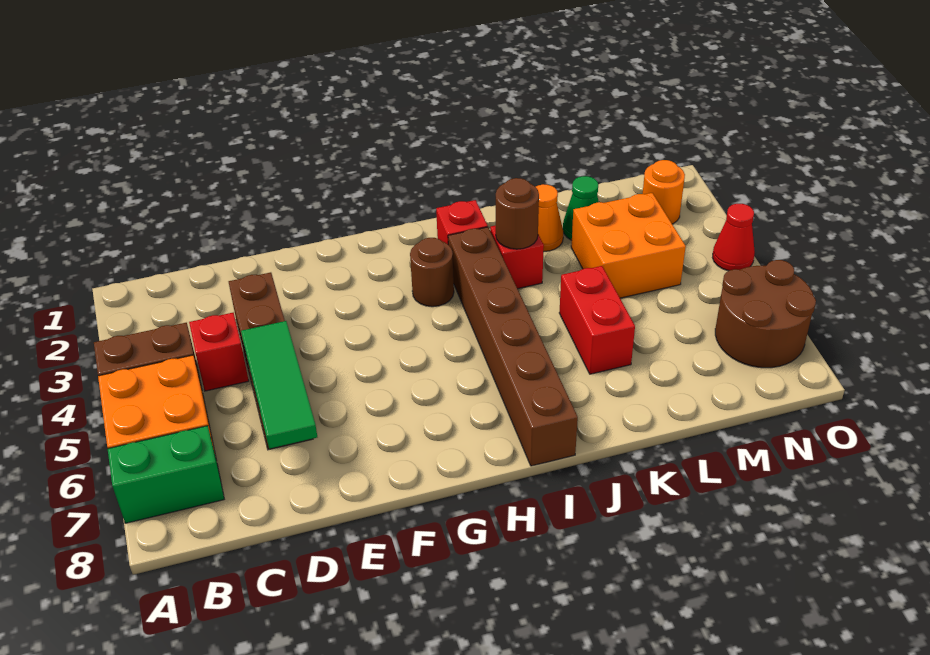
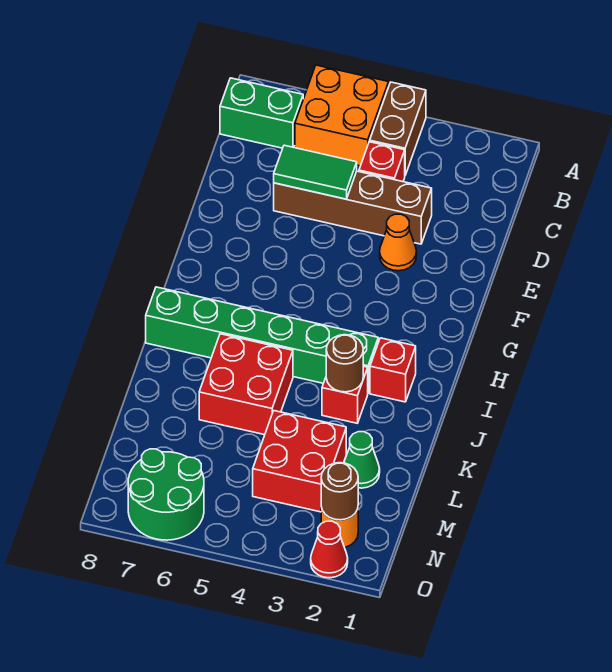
green brick A7:B7 level 1 -> green brick B7:B8 level 1
green tile D5:D7 level 2 -> green tile D5:D6 level 2
brown round brick H3 level 1 -> brown round brick N2 level 2
brown brick I3:I8 level 1 -> green brick I3:I8 level 1
orange cone K2 level 1 -> orange cone E3 level 1
red brick K5:K6 level 1 -> red brick J5:K6 level 1
orange brick L3:M4 level 1 -> red brick L3:M4 level 1
brown round brick N6:O7 level 1 -> green round brick N6:O7 level 1
red cone O4 level 1 -> red cone O2 level 1

